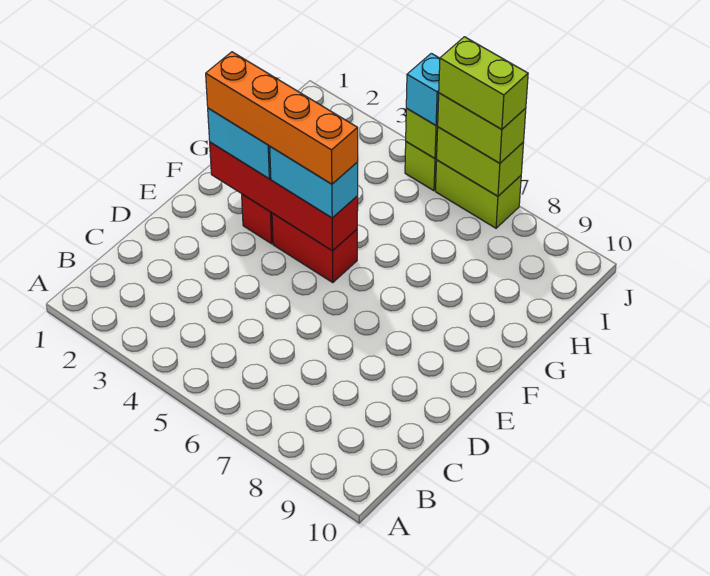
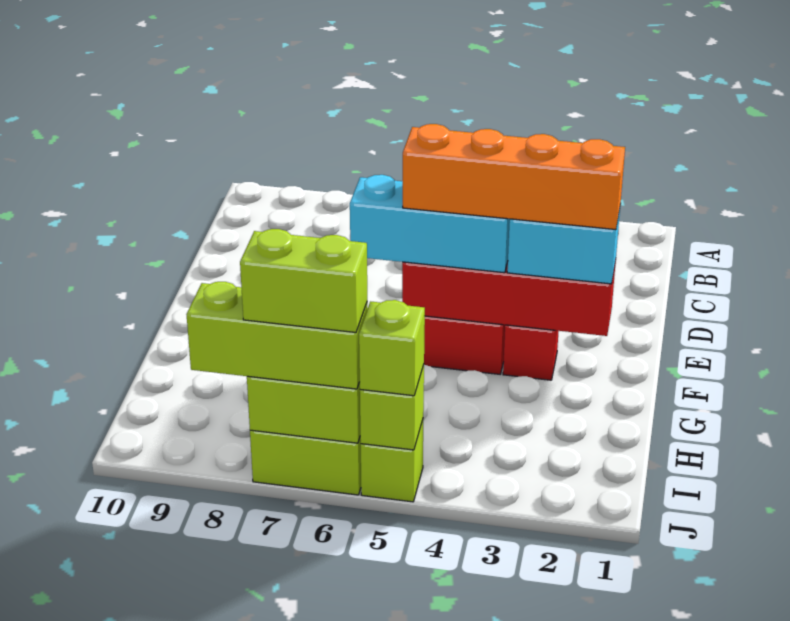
cyan brick F4:F5 level 3 -> cyan brick F4:F6 level 3
cyan brick J5 level 3 -> lime brick J5 level 3
lime brick J6:J7 level 3 -> lime brick J6:J8 level 3

